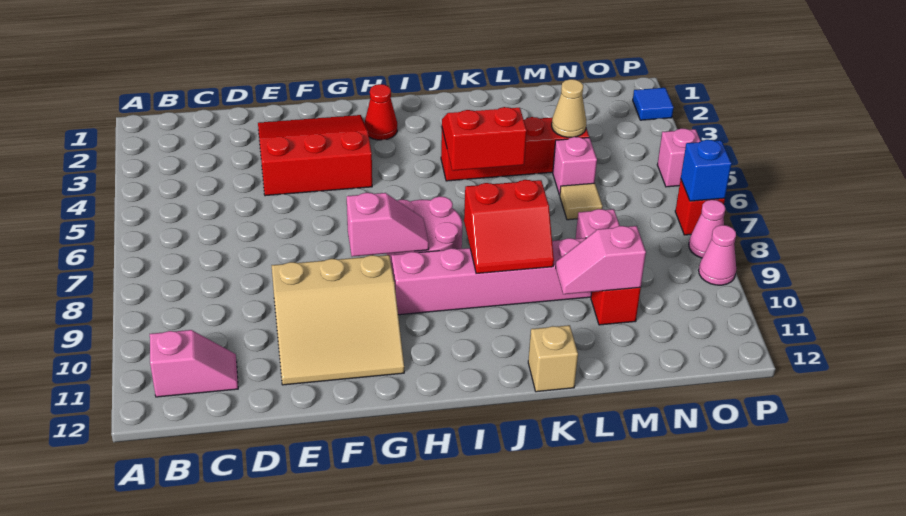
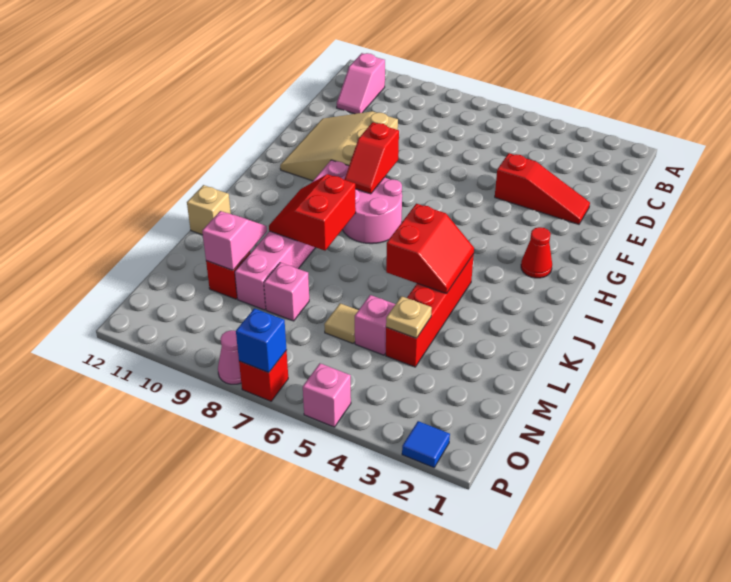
red slope E2:G4 level 1 top 4 -> red slope E2:E4 level 1 top 4
pink slope G8:H8 level 2 top G -> red slope G8:H8 level 2 top G
tan cone M4 level 2 -> tan plate M4 level 2
pink cone P9 level 1 -> none

